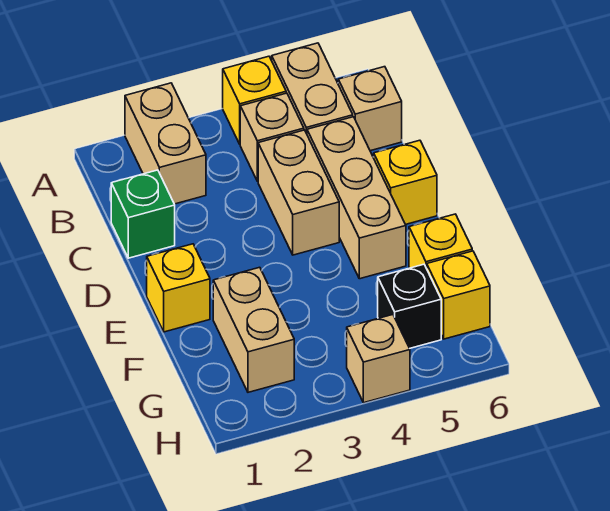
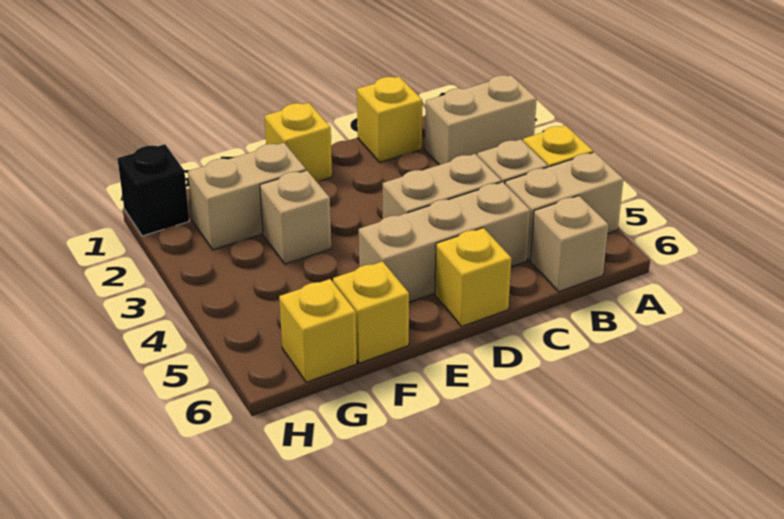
green brick C1 level 1 -> yellow brick C1 level 1
black brick G5 level 1 -> black brick H1 level 1
tan brick H4 level 1 -> tan brick F3 level 1

